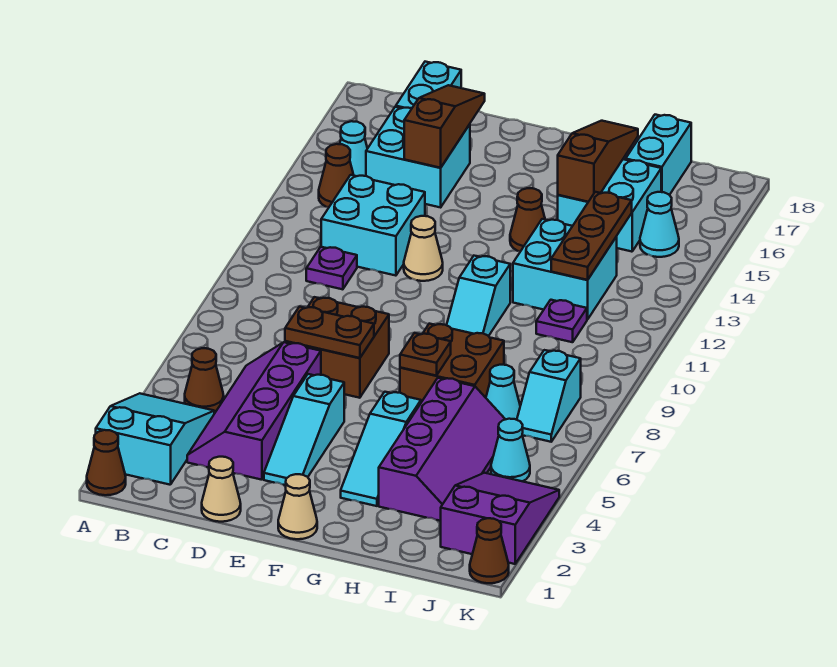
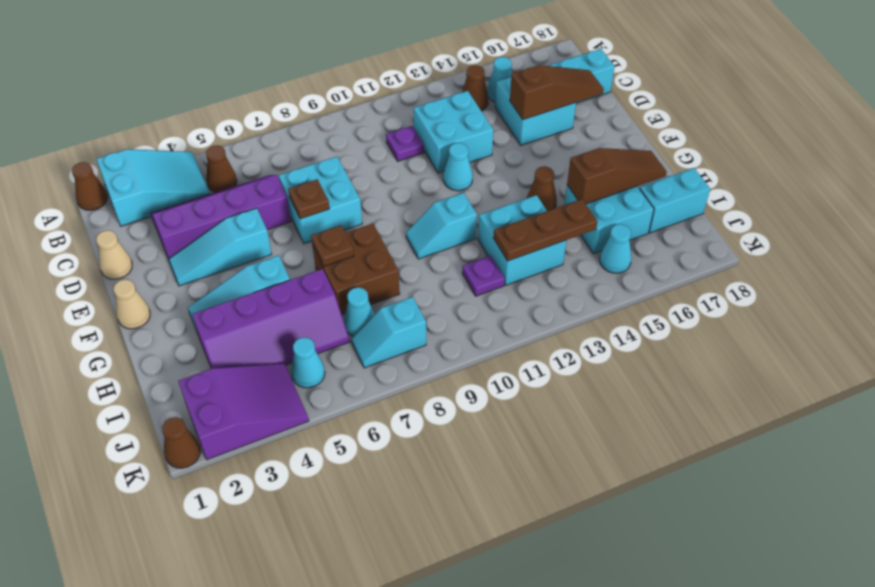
brown brick D7:E8 level 1 -> cyan brick D7:E8 level 1
brown plate D7:E7 level 2 -> brown plate E7 level 2
tan cone E12 level 1 -> cyan cone E12 level 1

